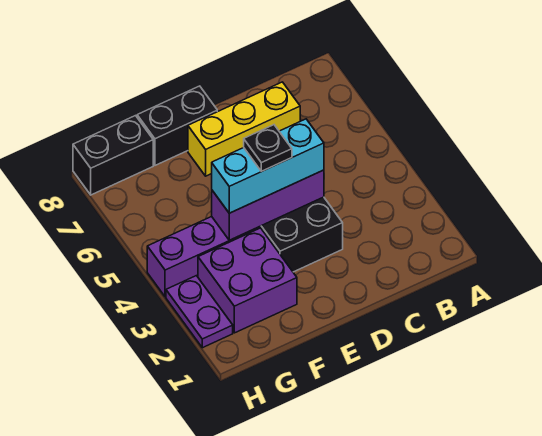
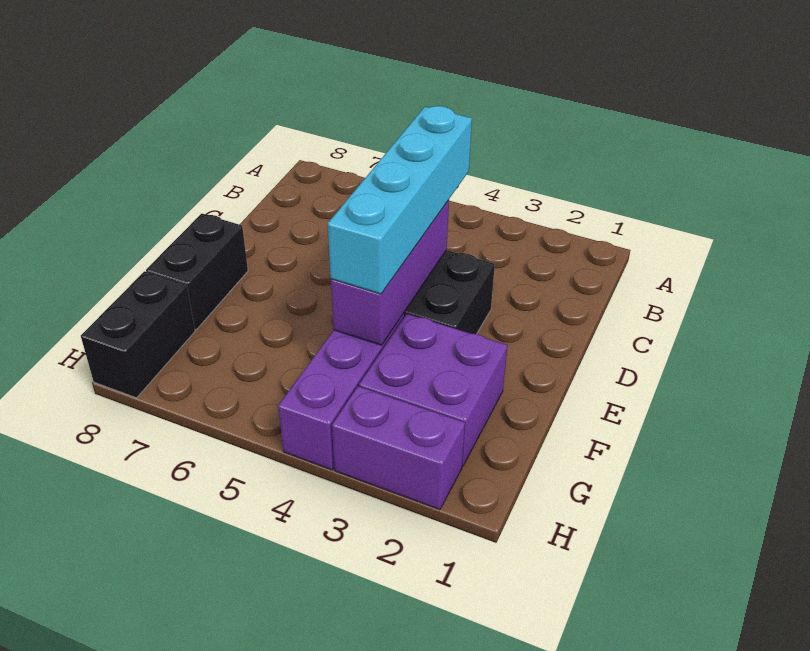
yellow brick C7:E7 level 1 -> none
cyan brick D4:F4 level 3 -> cyan brick C4:F4 level 3
black plate E4 level 4 -> none
purple plate H2:H3 level 1 -> purple brick H2:H3 level 1

